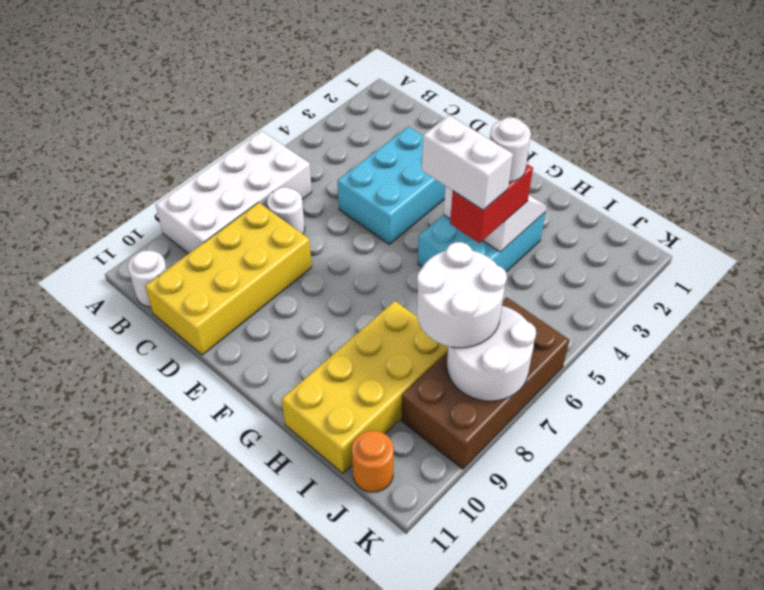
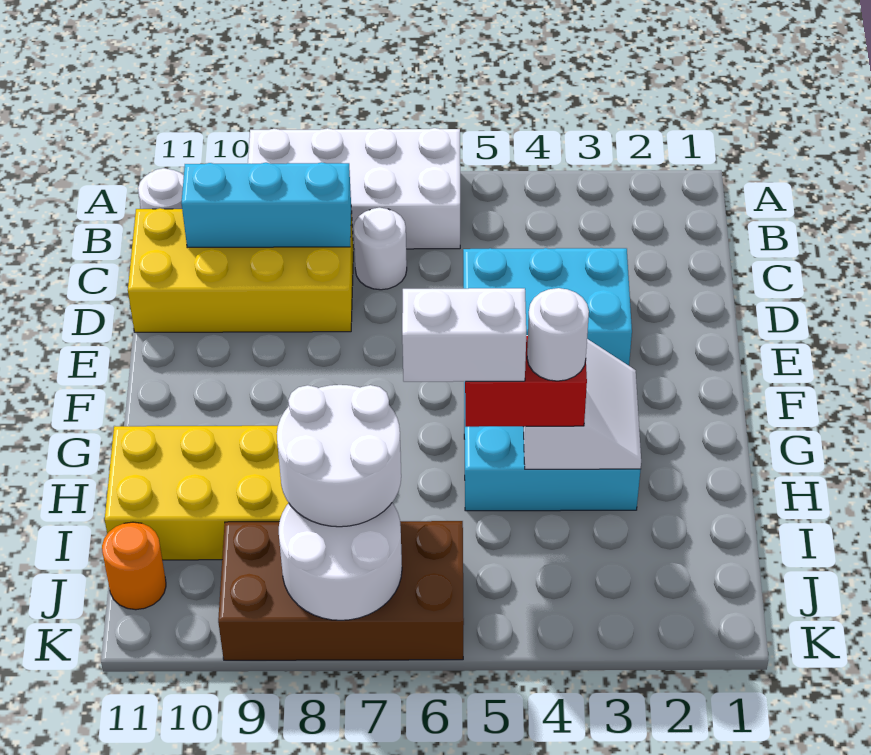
none -> cyan brick C8:C10 level 2
white brick G5:H5 level 4 -> white brick H5:H6 level 4

